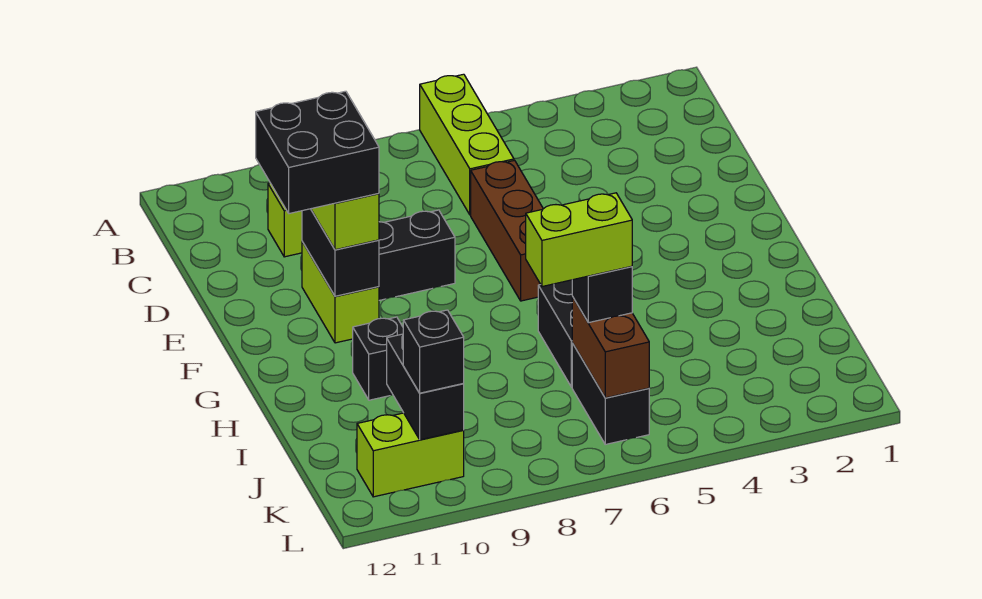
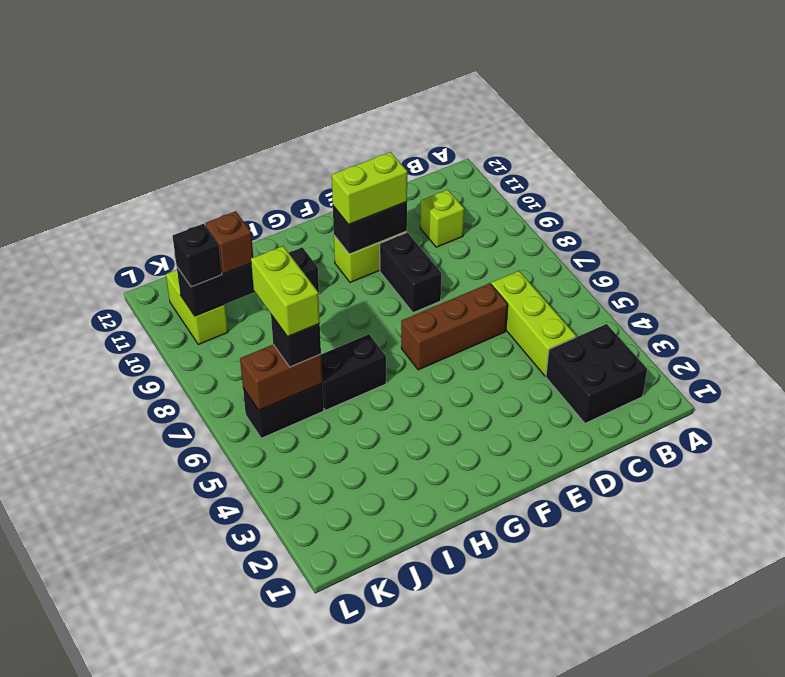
lime brick A6:C6 level 1 -> lime brick C4:C6 level 1
black brick E10:F11 level 4 -> black brick B2:C3 level 1
none -> brown brick J10 level 3

